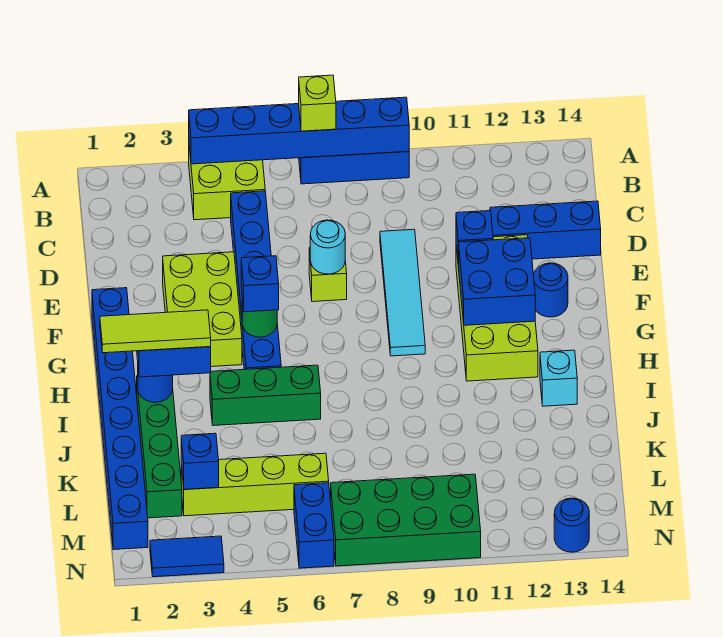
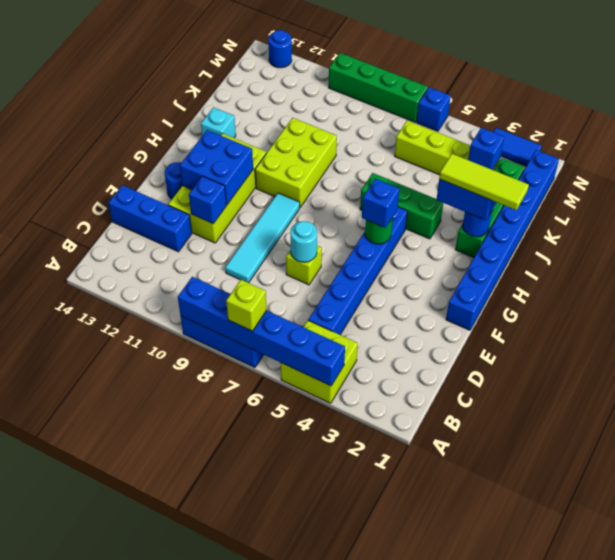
lime brick E3:G4 level 1 -> lime brick H9:J10 level 1
blue brick M6:N6 level 1 -> blue brick N6 level 1
green brick M7:N10 level 1 -> green brick N7:N10 level 1

